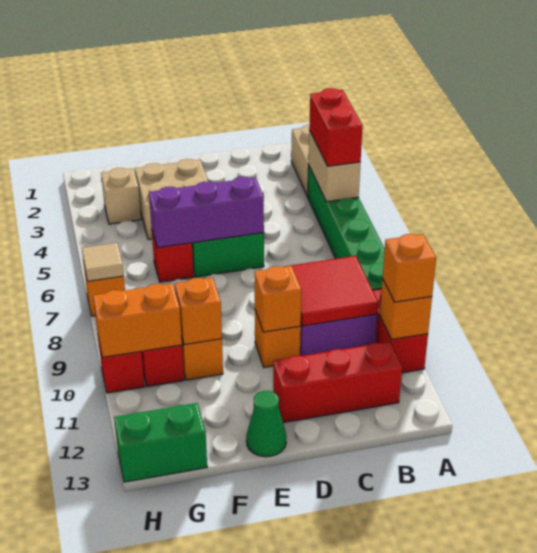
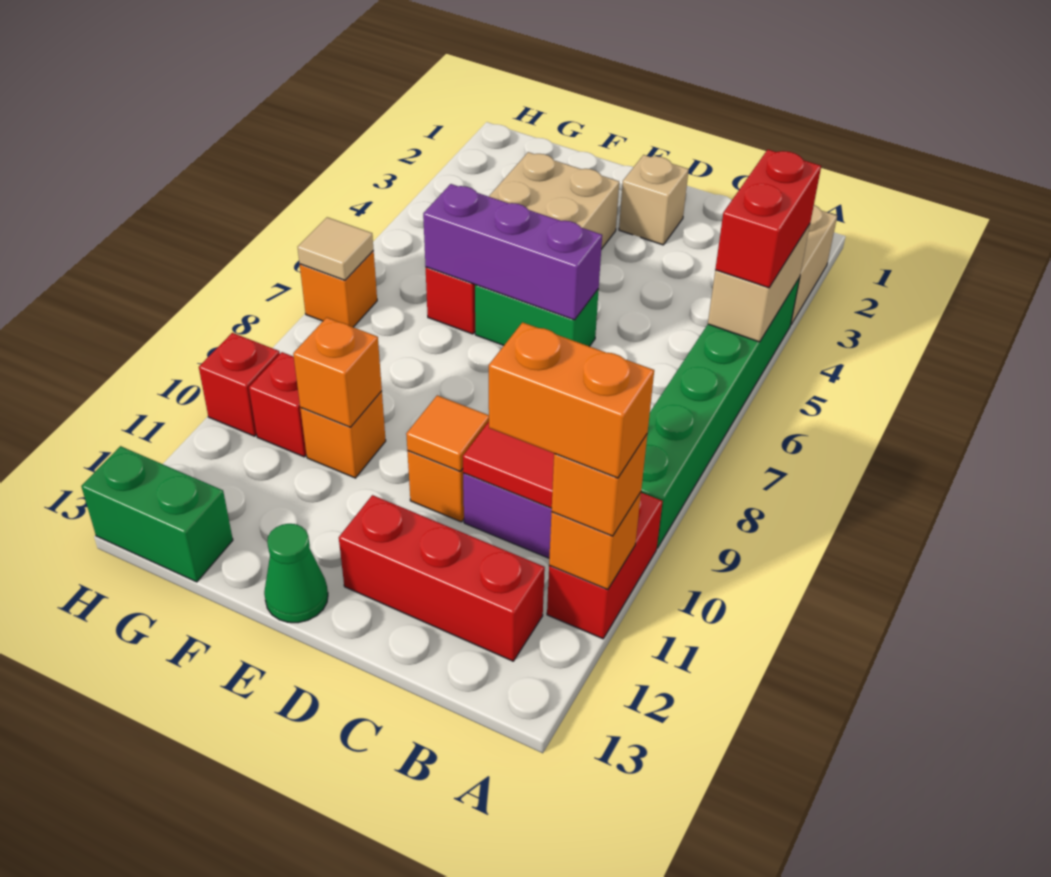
orange brick D10 level 2 -> orange tile D10 level 2
tan brick G3 level 1 -> tan brick D2 level 1
orange brick G10:H10 level 2 -> orange brick A11:B11 level 4

